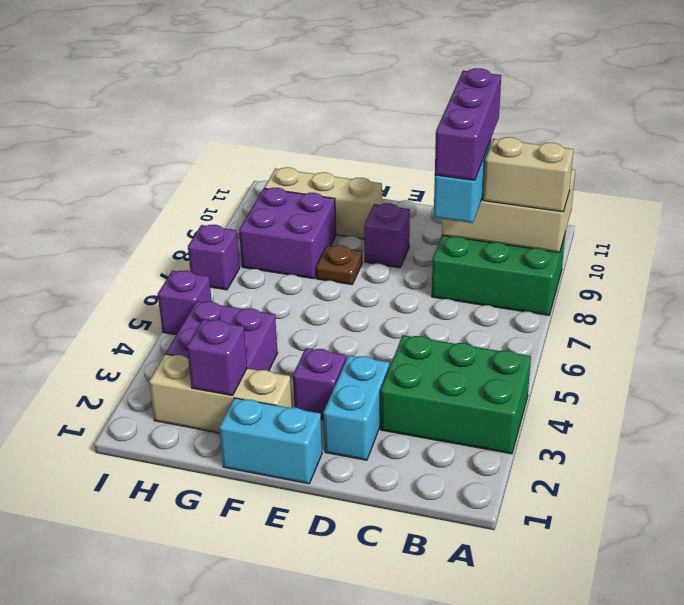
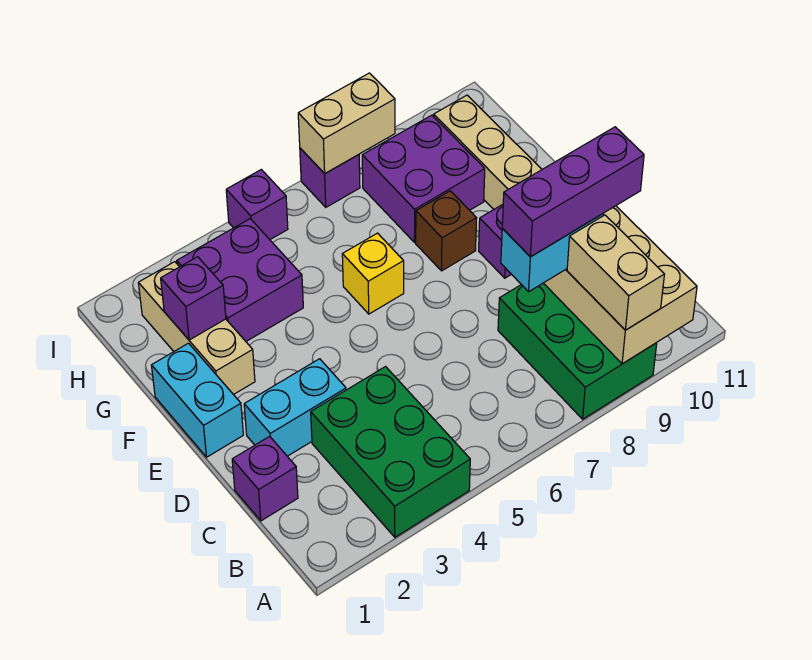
purple brick E3 level 1 -> purple brick C1 level 1
none -> yellow brick F6 level 1
brown plate F8 level 1 -> brown brick F8 level 1
none -> tan brick I7:I8 level 2

